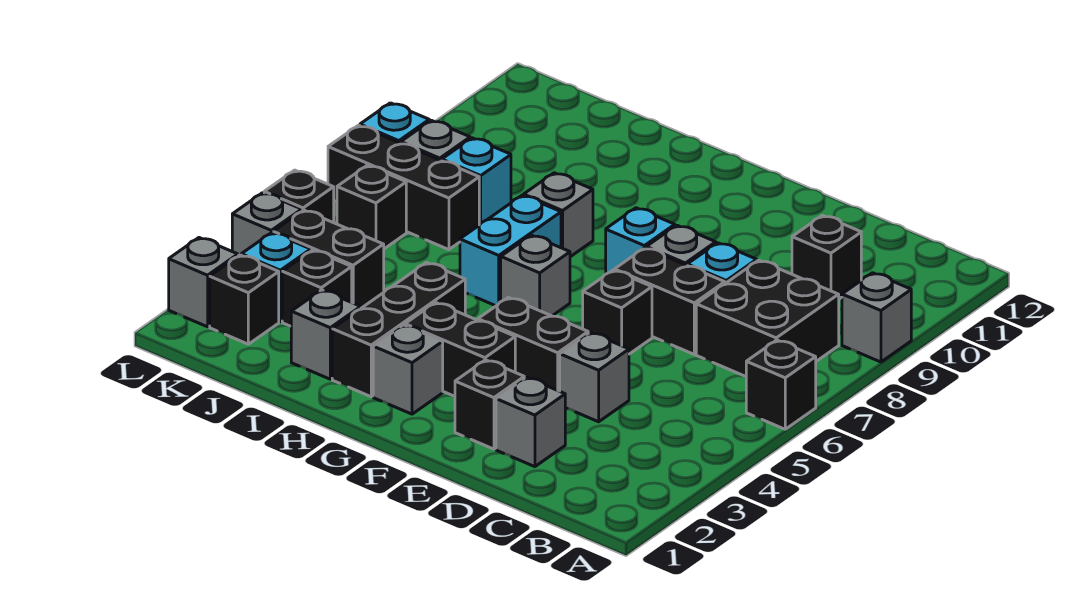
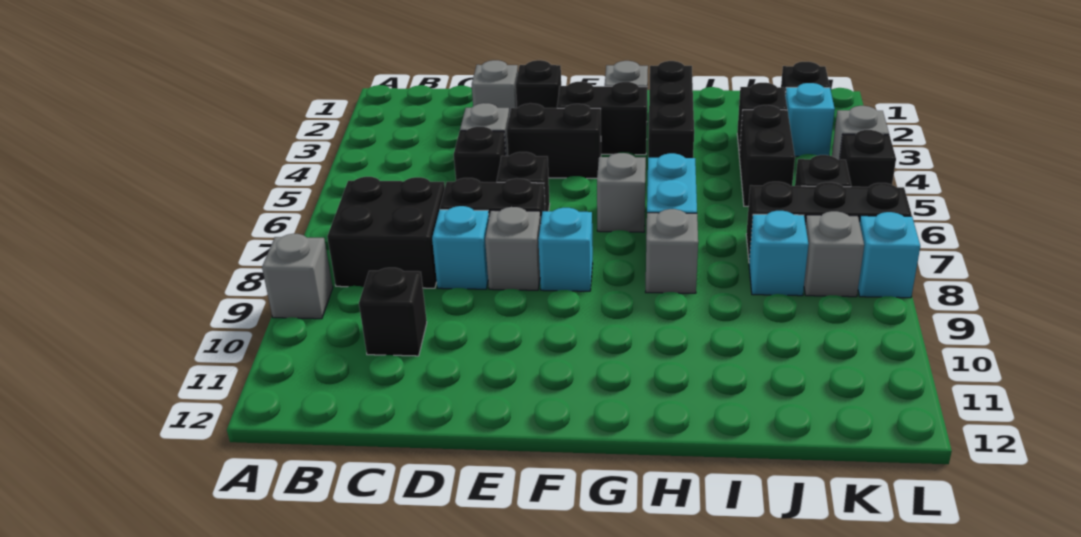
black brick A6 level 1 -> black brick D5 level 1
grey brick I2 level 1 -> none
black brick J4:K4 level 1 -> black brick J4:J5 level 1
grey brick L2 level 1 -> none

